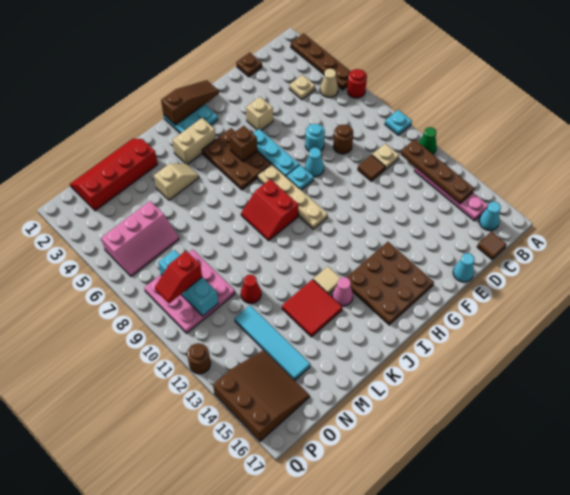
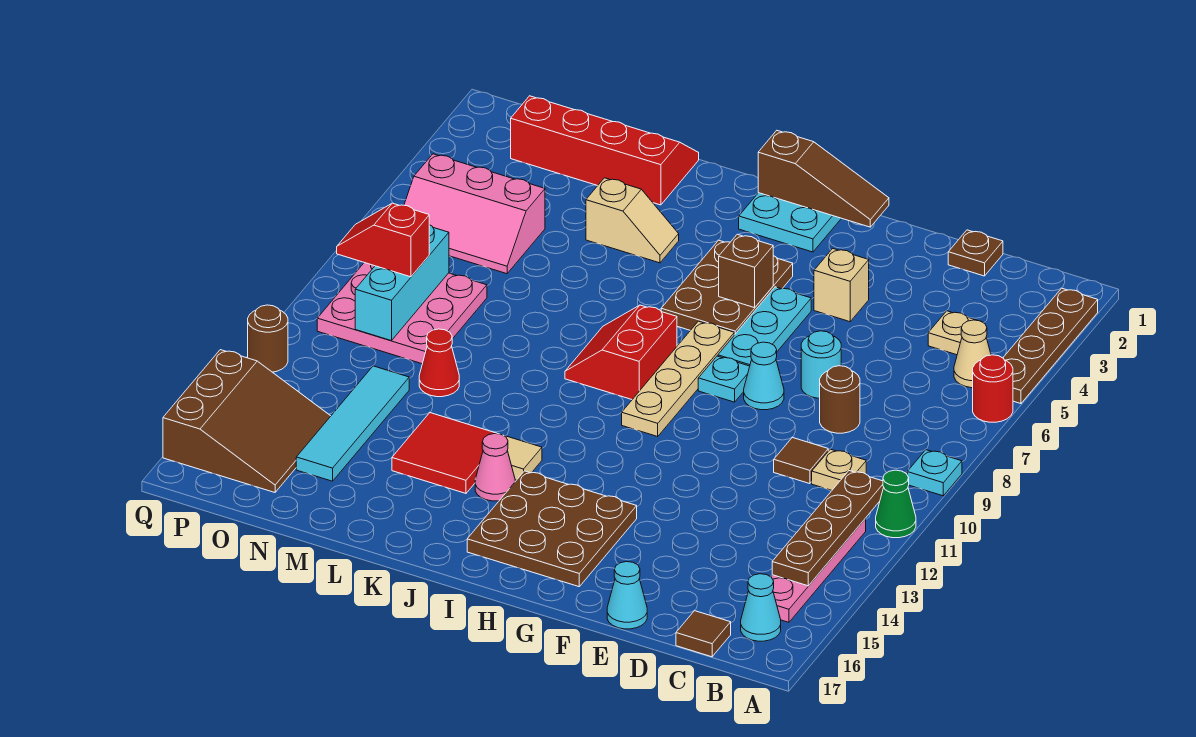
tan brick I3:J3 level 1 -> none

